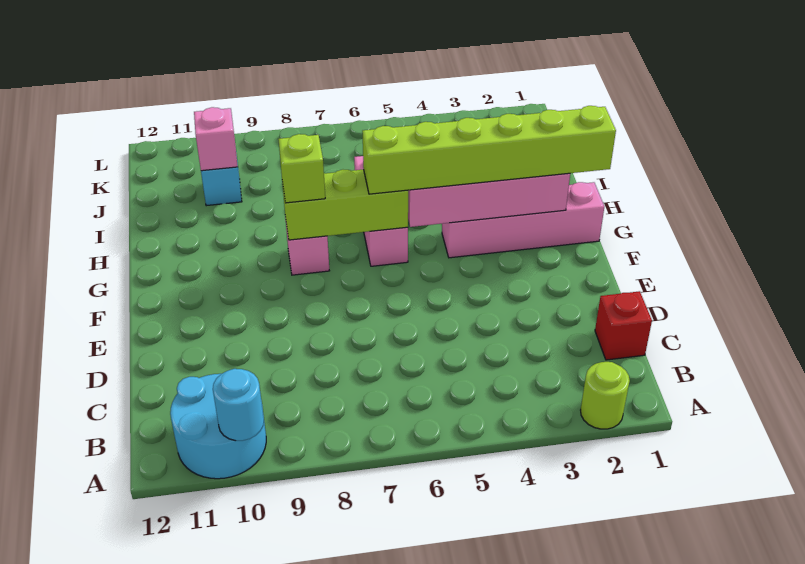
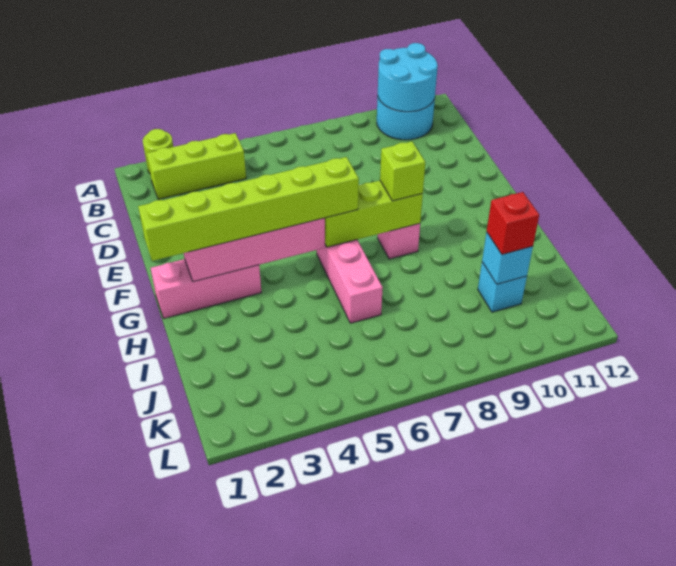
cyan round brick A10 level 2 -> cyan round brick A10:B11 level 2
none -> lime brick B2:B4 level 1
red brick C1 level 1 -> red brick J10 level 3
pink brick G1:G4 level 1 -> pink brick G1:G3 level 1
pink brick J10 level 2 -> cyan brick J10 level 2

